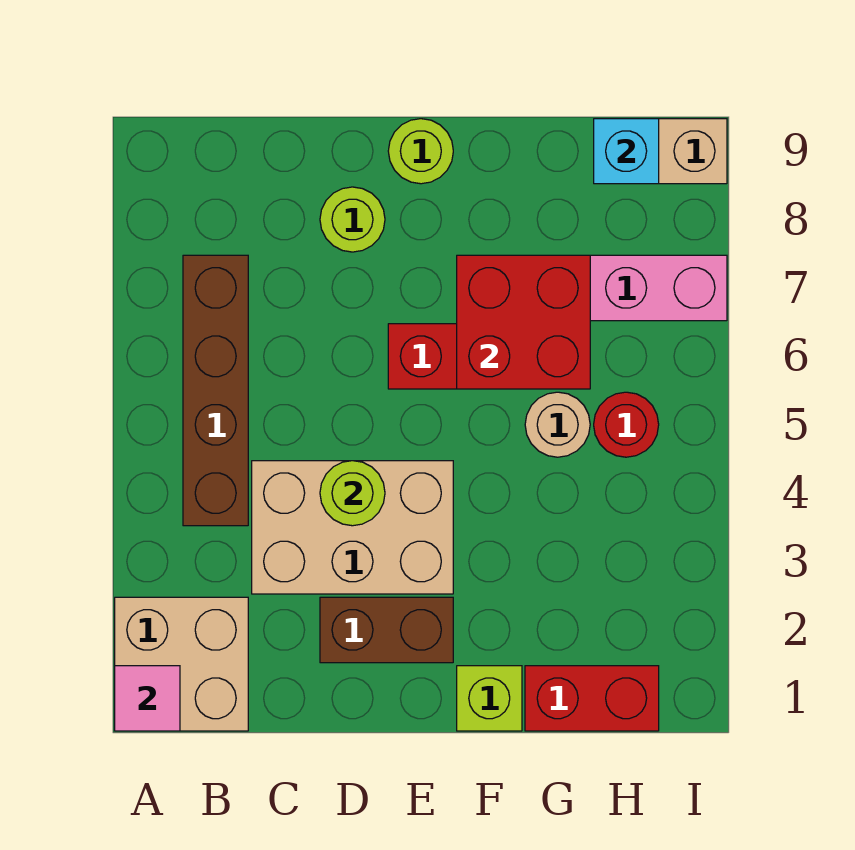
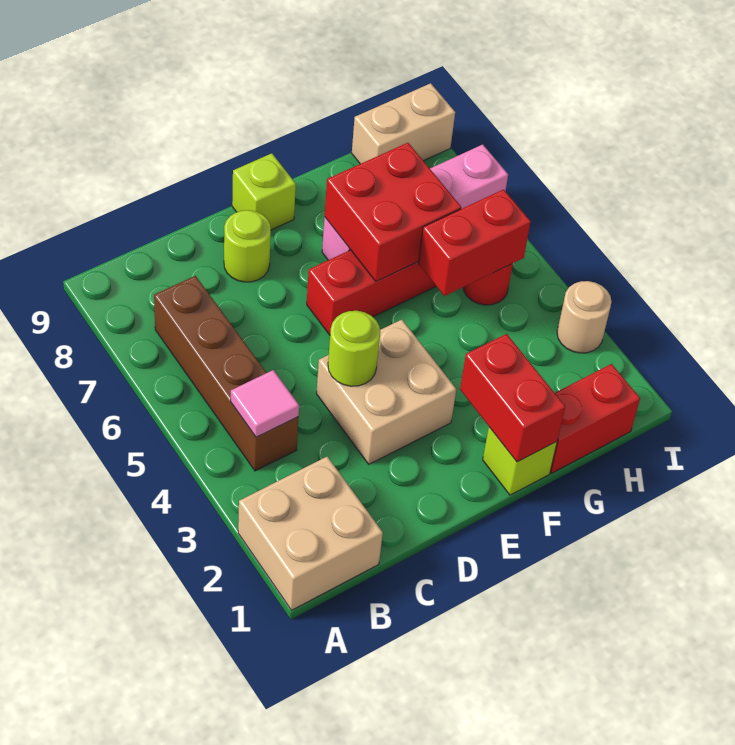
pink tile A1 level 2 -> pink tile B4 level 2
tan brick C3:E4 level 1 -> tan brick D3:E4 level 1
brown brick D2:E2 level 1 -> none
lime round brick E9 level 1 -> lime brick E9 level 1
none -> red brick F1:F2 level 2
tan round brick G5 level 1 -> tan round brick I3 level 1
none -> red brick G5:H5 level 2
cyan brick H9 level 2 -> none

